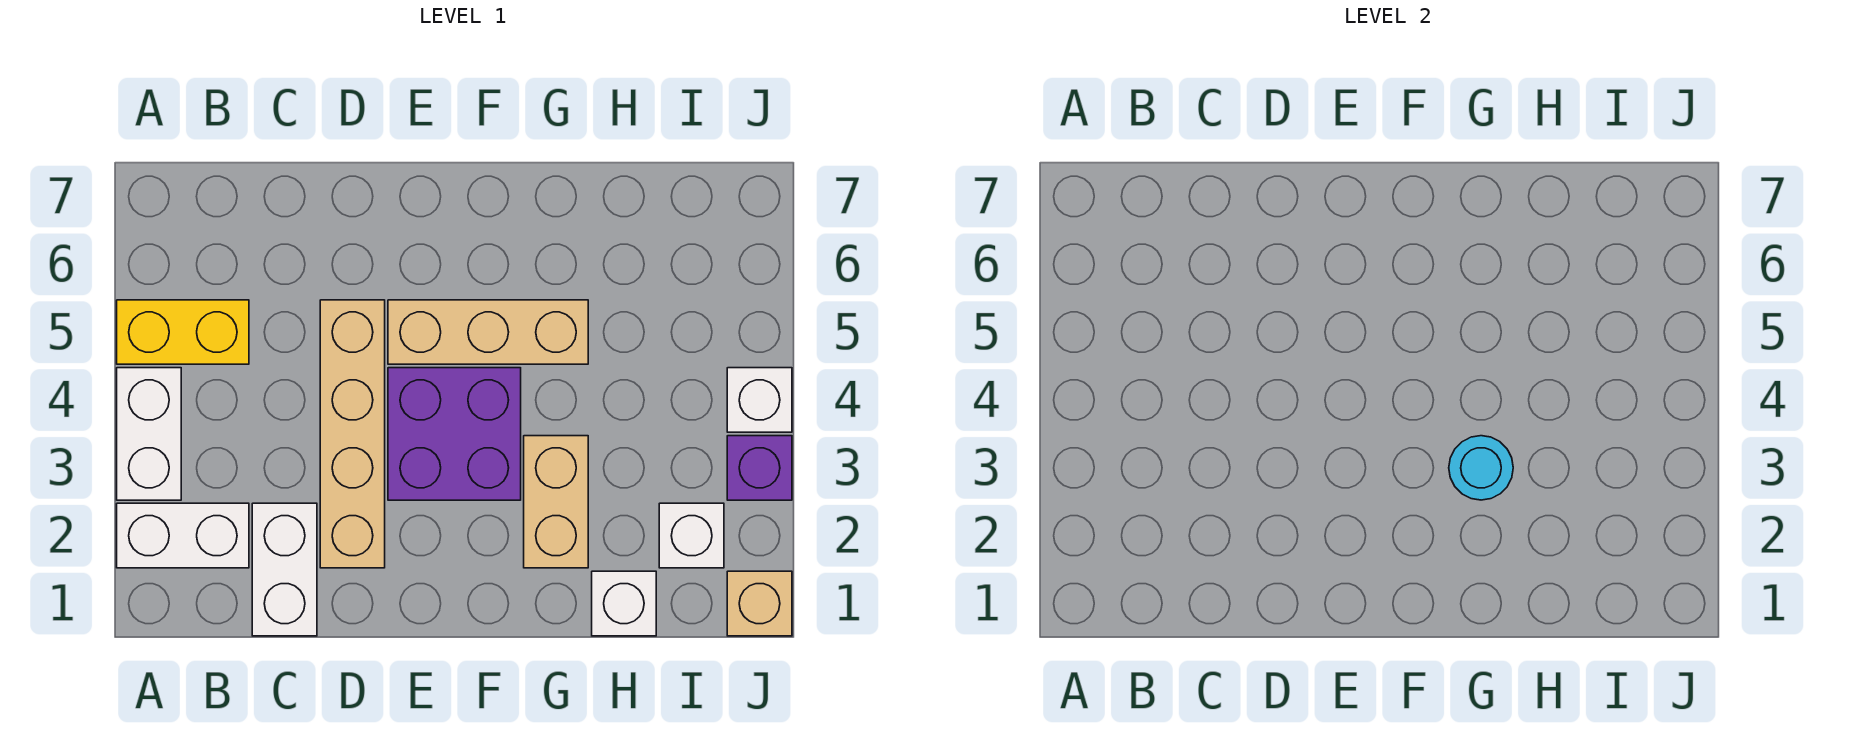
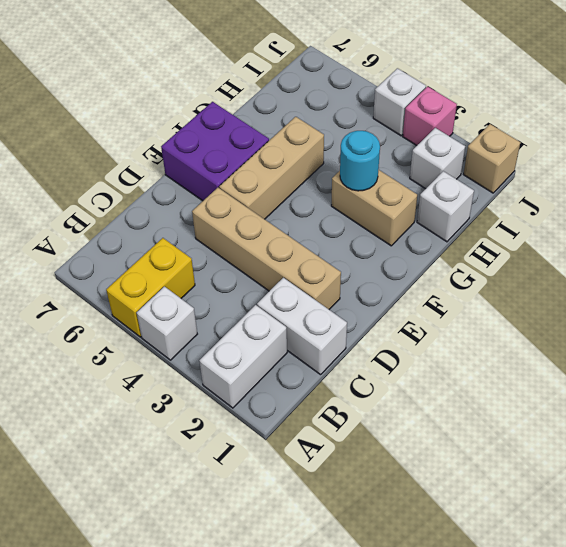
white brick A3:A4 level 1 -> white brick A4 level 1
purple brick E3:F4 level 1 -> purple brick E6:F7 level 1
purple brick J3 level 1 -> pink brick J3 level 1

